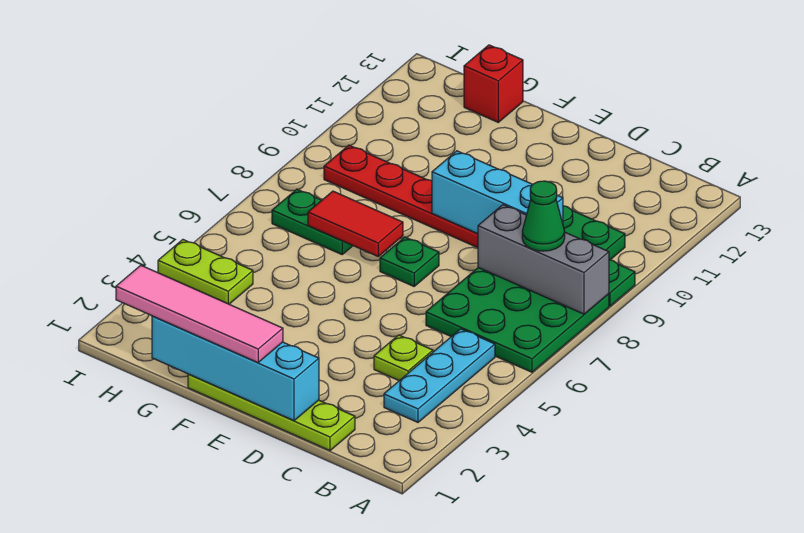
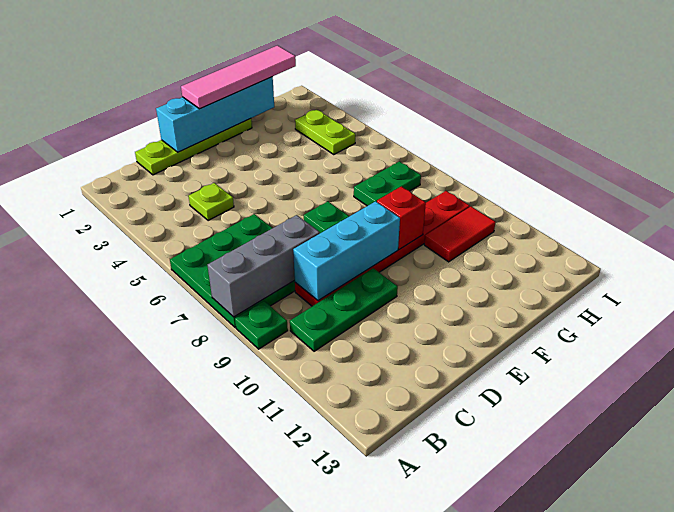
cyan plate B3:B5 level 1 -> none
green cone B8 level 3 -> none
red tile F7:G7 level 2 -> red tile G10:H10 level 1
red brick G13 level 1 -> red brick F9 level 2
lime plate H4:I4 level 1 -> lime plate H3:H4 level 1

